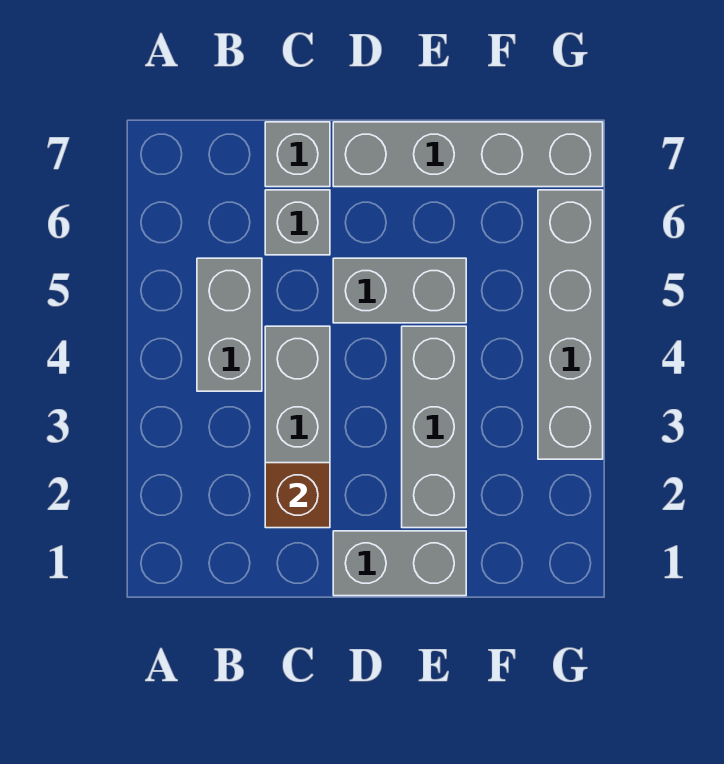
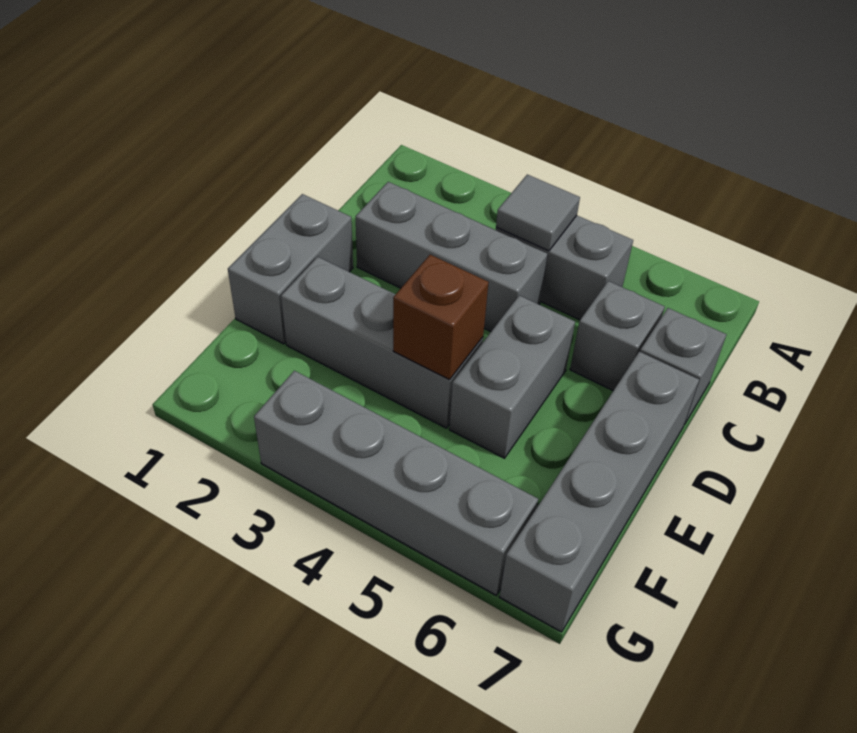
none -> grey tile B4 level 2
brown brick C2 level 2 -> brown brick E4 level 2

